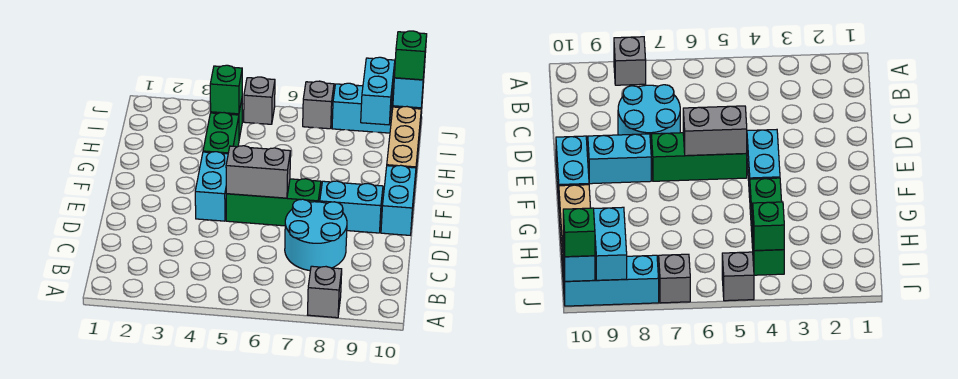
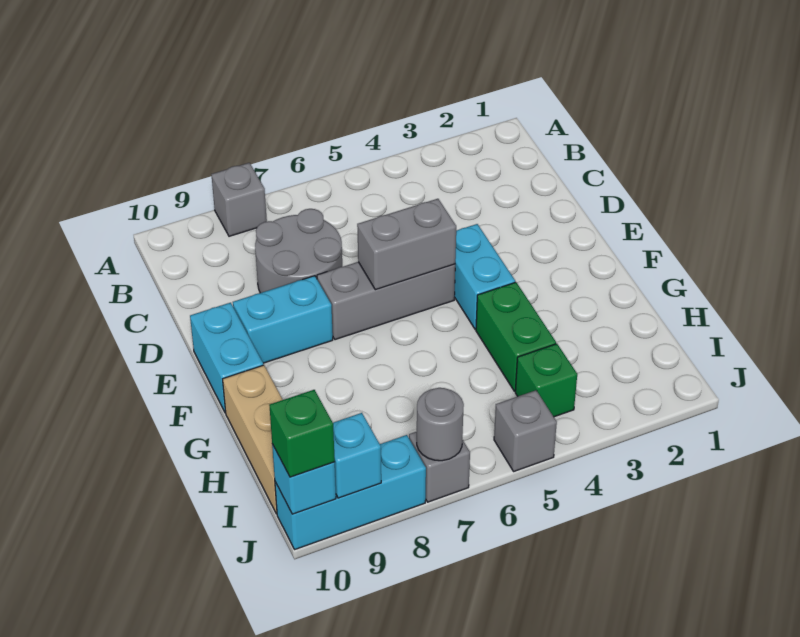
cyan round brick C7:D8 level 1 -> grey round brick C7:D8 level 1
green brick E5:E7 level 1 -> grey brick E5:E7 level 1
green brick I4 level 2 -> none
cyan brick I9:J9 level 2 -> cyan brick J9 level 2
none -> grey round brick J7 level 2

